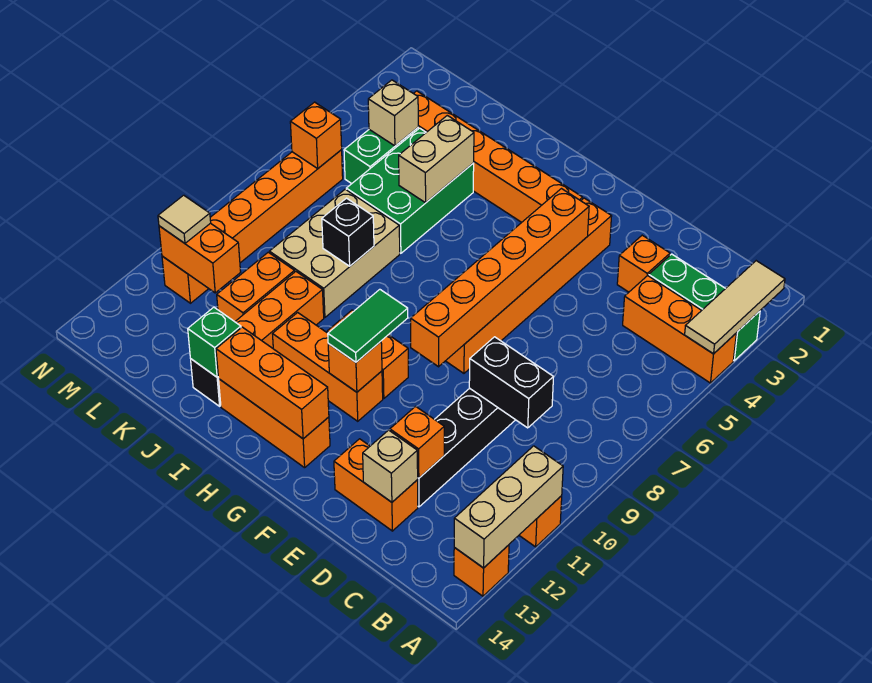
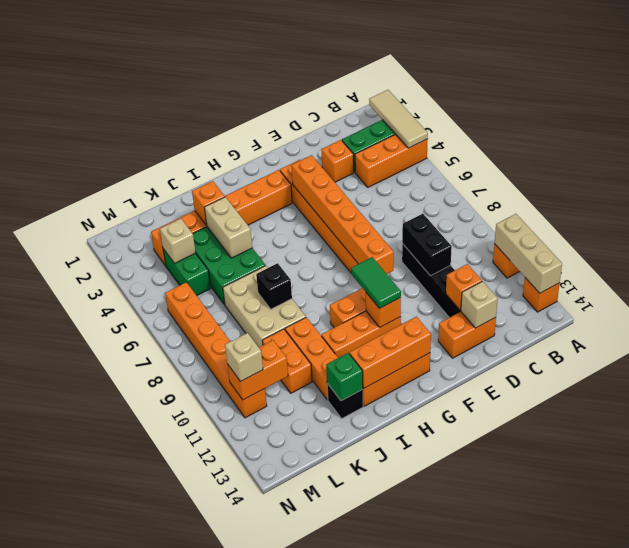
black brick C9:D9 level 2 -> black brick D9:D10 level 2
orange brick M6 level 2 -> orange brick J3 level 2
tan tile M11 level 3 -> tan brick M11 level 3

